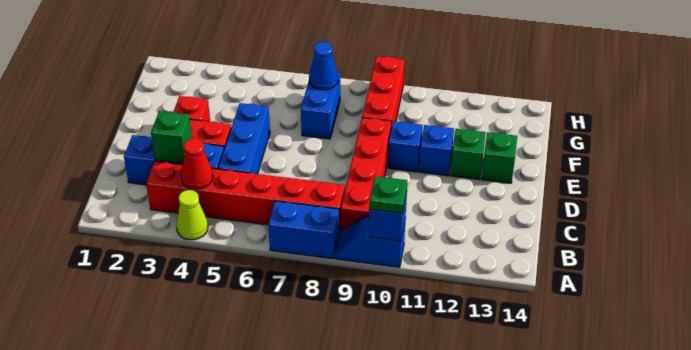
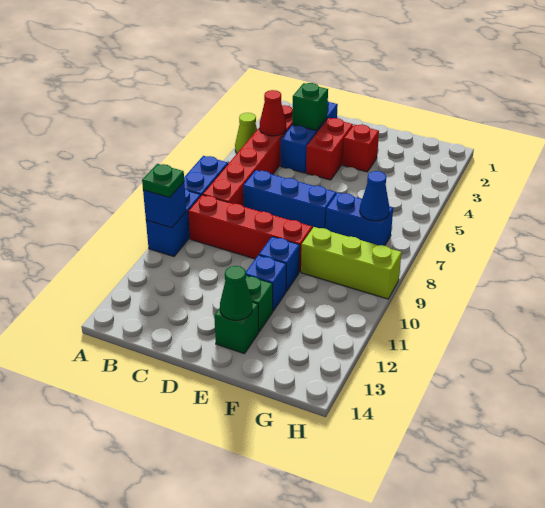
blue slope A9:A10 level 1 top 10 -> blue brick A9:A10 level 1
blue brick C5:E5 level 1 -> blue brick C7:E7 level 1
none -> green cone E13 level 2
red brick F9:H9 level 1 -> lime brick F9:H9 level 1

